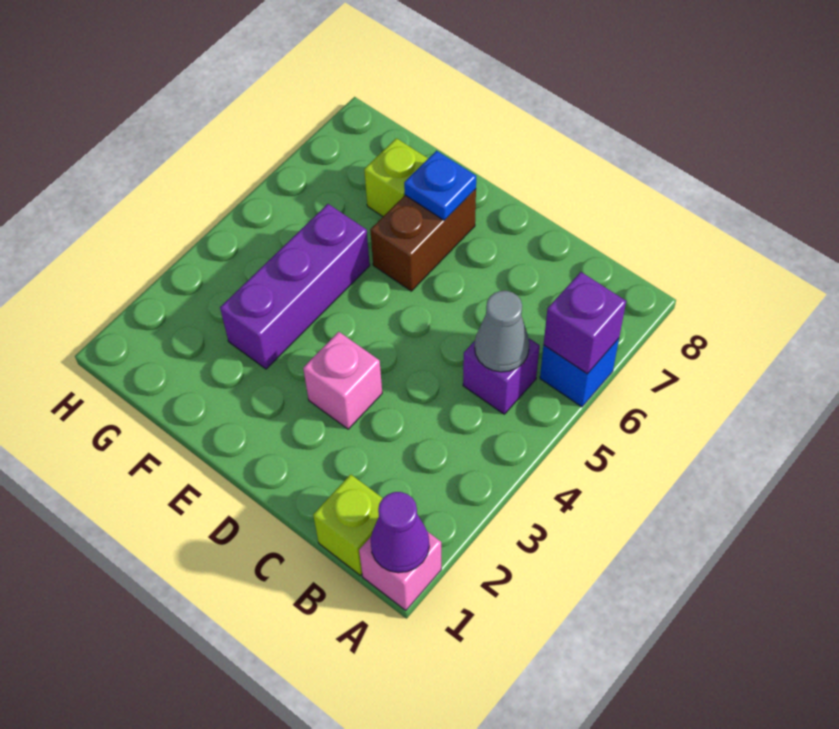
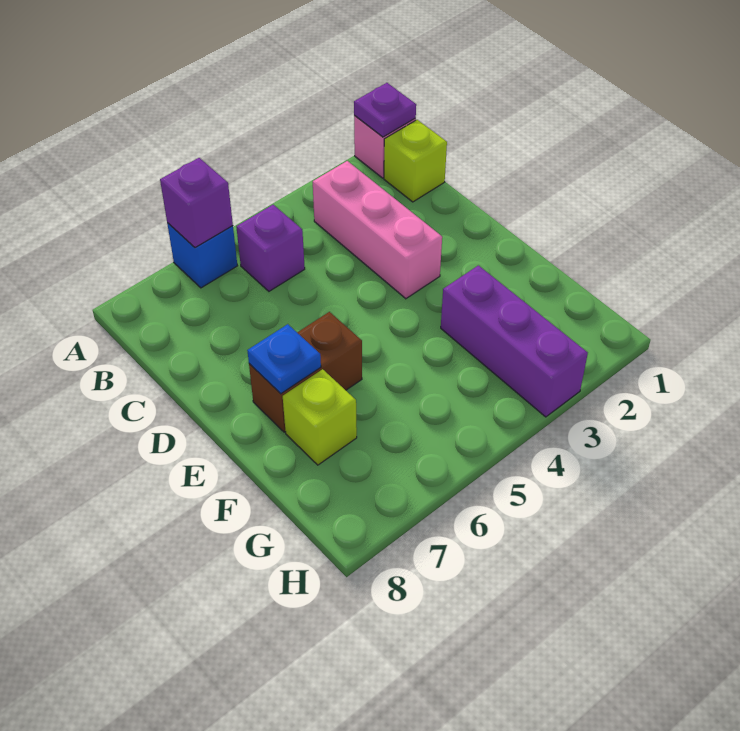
purple cone A1 level 2 -> purple plate A1 level 2
grey cone B5 level 2 -> none
pink brick D3 level 1 -> pink brick B3:D3 level 1
purple brick F3:F5 level 1 -> purple brick F3:H3 level 1

